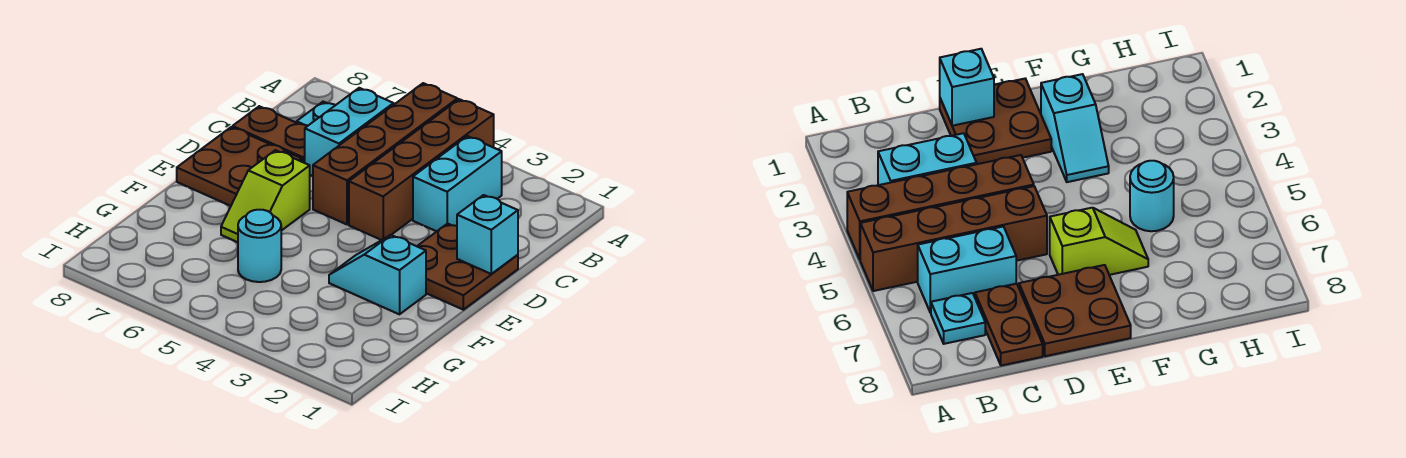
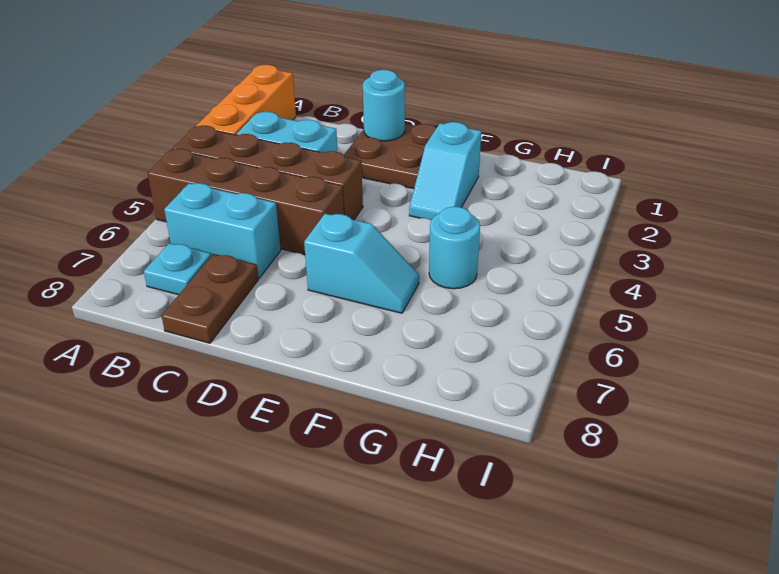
none -> orange brick A1:A3 level 1
cyan brick D1 level 2 -> cyan round brick D1 level 2
brown plate D7:E8 level 1 -> none
lime slope E6:F6 level 1 top E -> cyan slope E6:F6 level 1 top E

